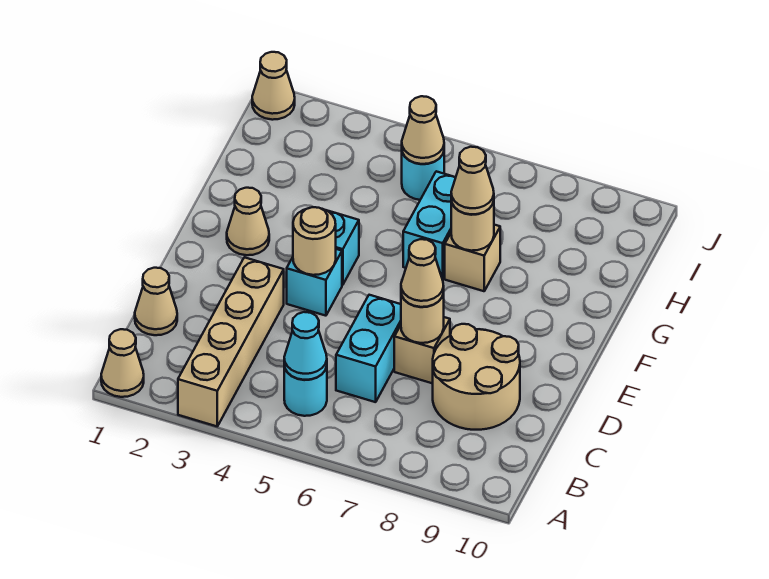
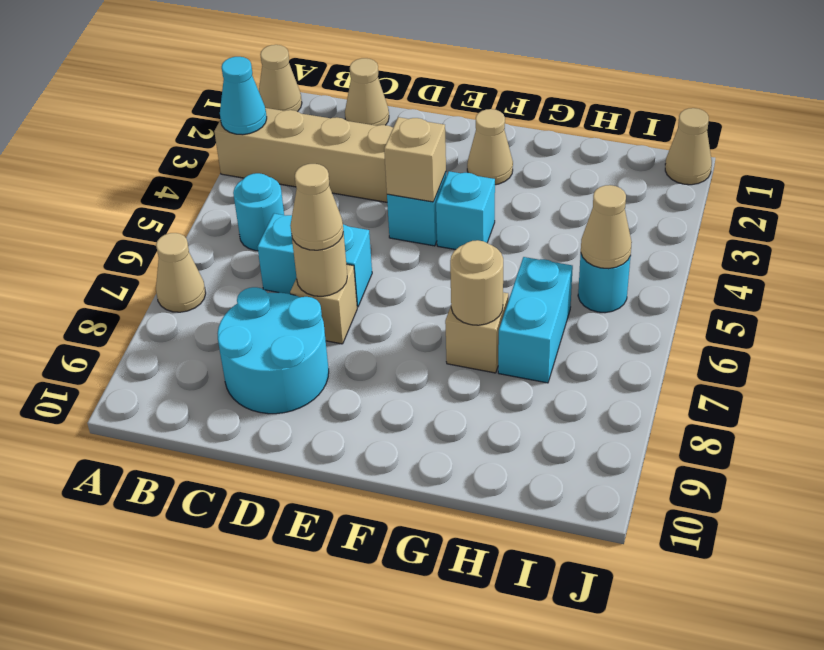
cyan cone B5 level 2 -> cyan cone A3 level 2
tan round brick C8:D9 level 1 -> cyan round brick C8:D9 level 1
tan round brick E4 level 2 -> tan brick E4 level 2
cyan brick G6:H6 level 1 -> cyan brick H6:H7 level 1
tan cone G7 level 3 -> tan cone A7 level 1

